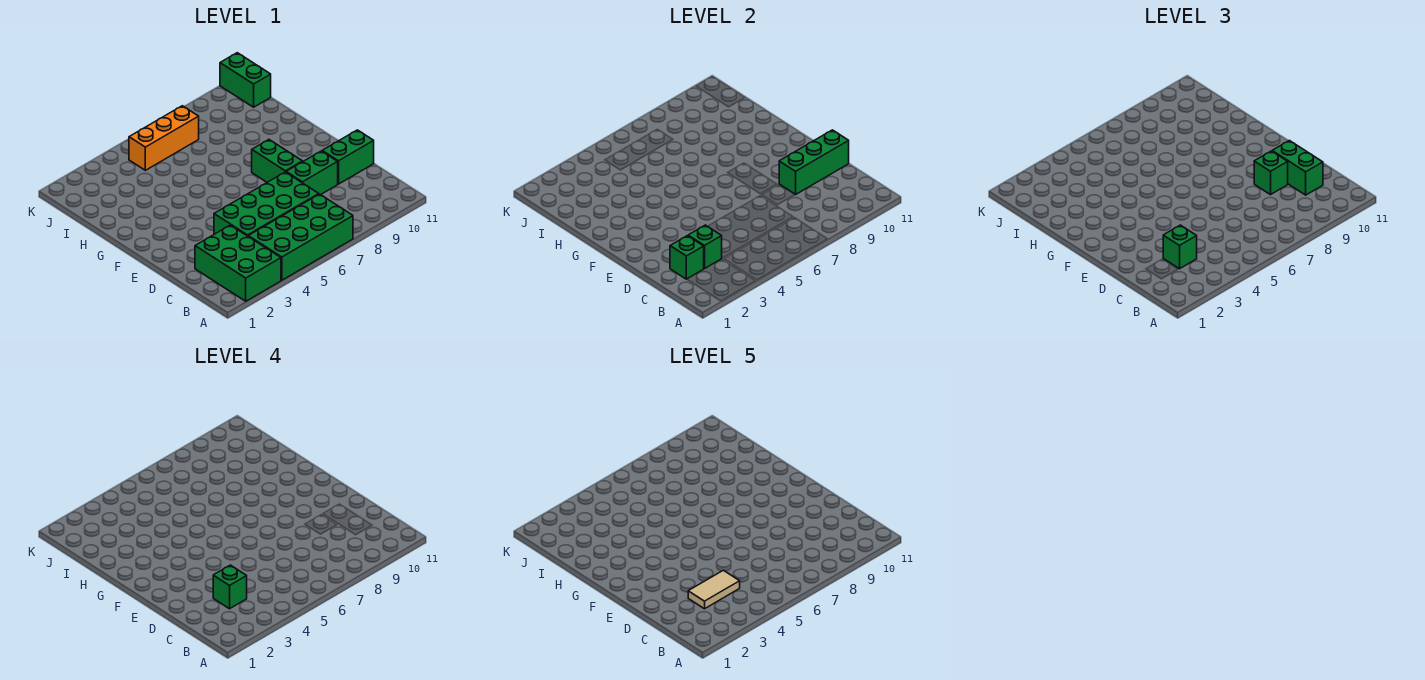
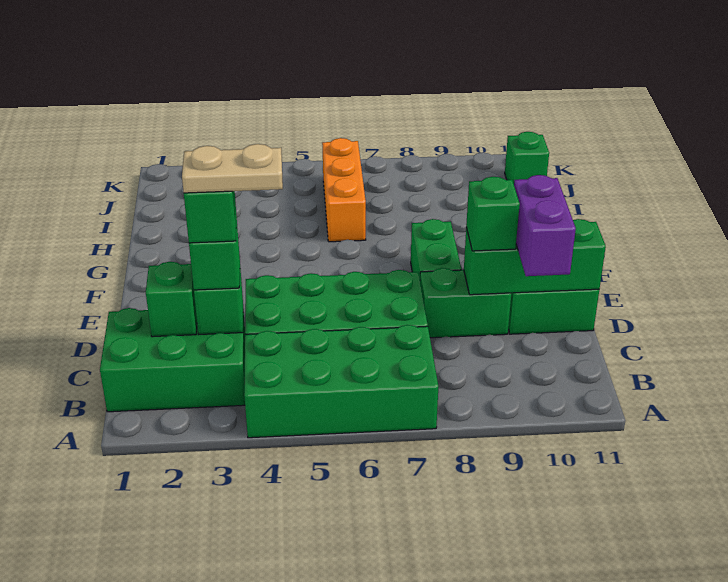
green brick A2:C3 level 1 -> green brick B1:C3 level 1
tan tile C3:C4 level 5 -> tan plate C3:C4 level 5
green brick C10:D10 level 3 -> purple brick C10:D10 level 3
orange brick J5:J7 level 1 -> orange brick H6:J6 level 1
green brick J11:K11 level 1 -> green brick J11 level 1

